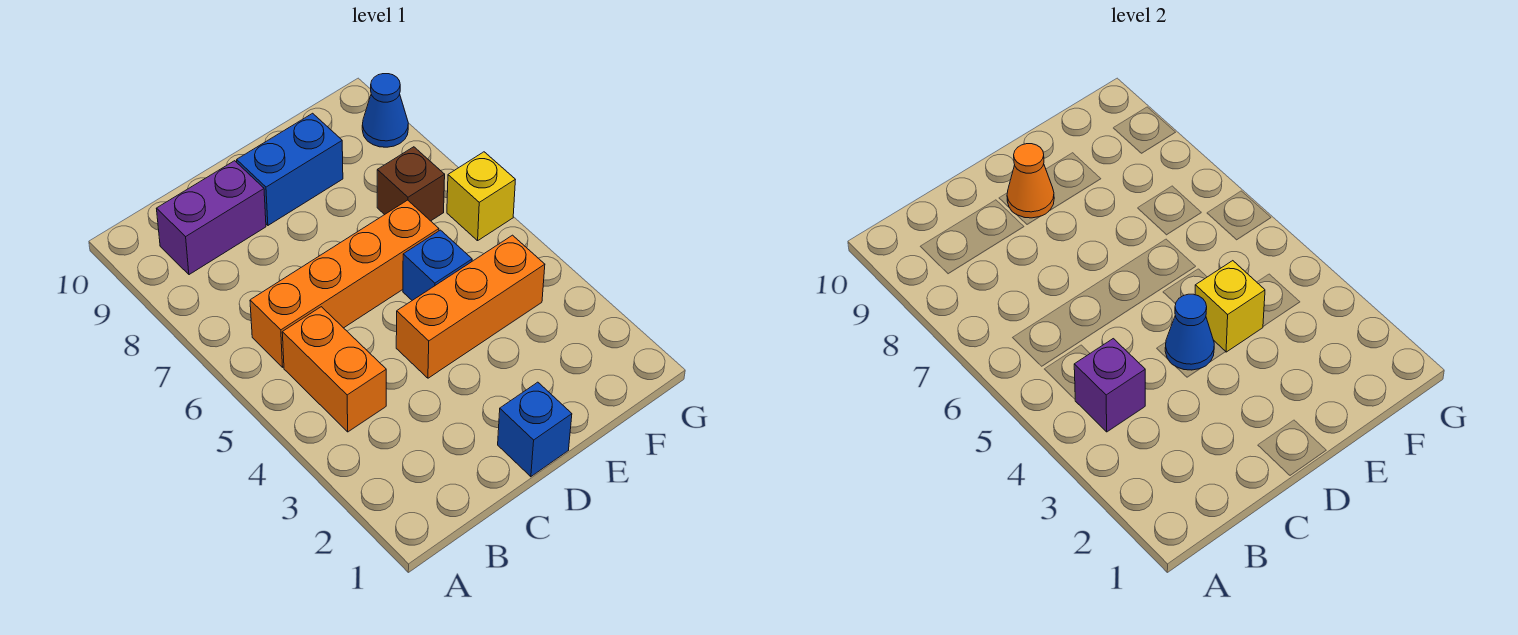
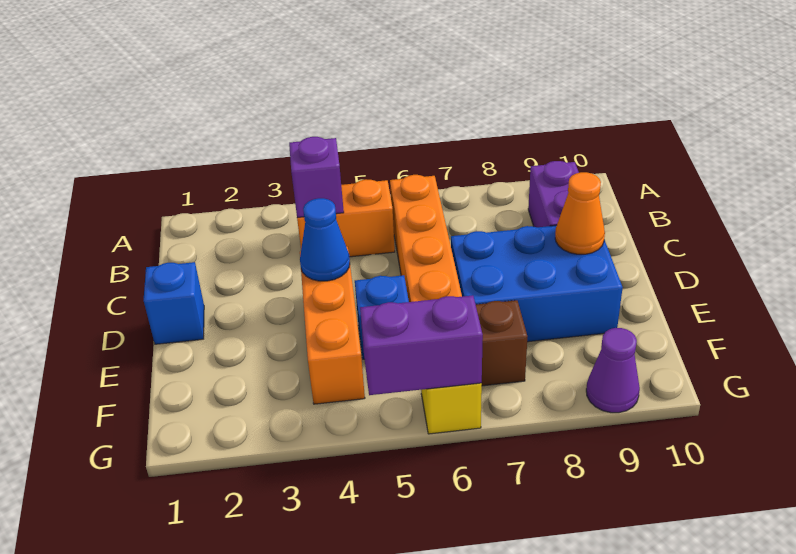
blue brick D9:E9 level 1 -> blue brick D7:E9 level 1
yellow brick E4 level 2 -> none
none -> purple brick G5:G6 level 2
blue cone G9 level 1 -> purple cone G9 level 1

